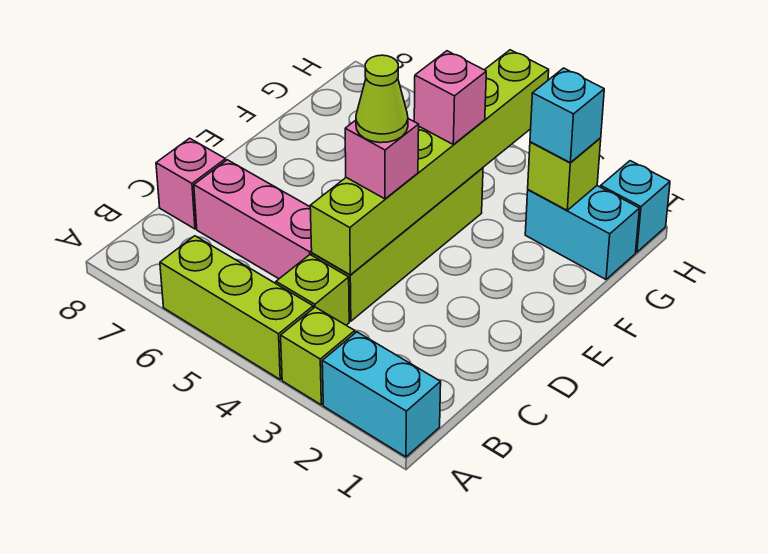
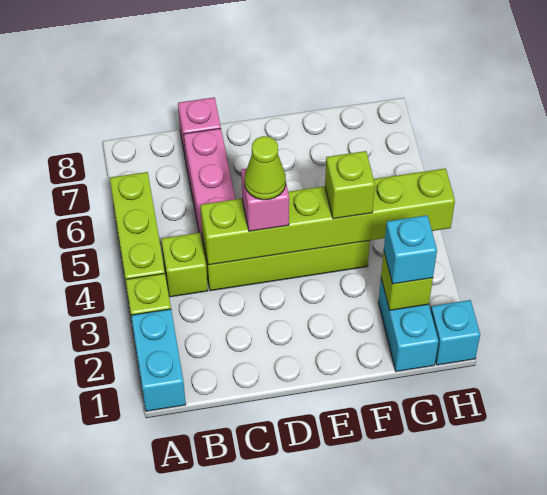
pink brick F4 level 3 -> lime brick F4 level 3

